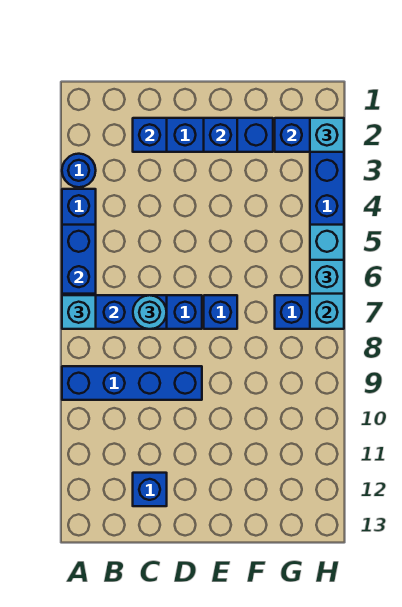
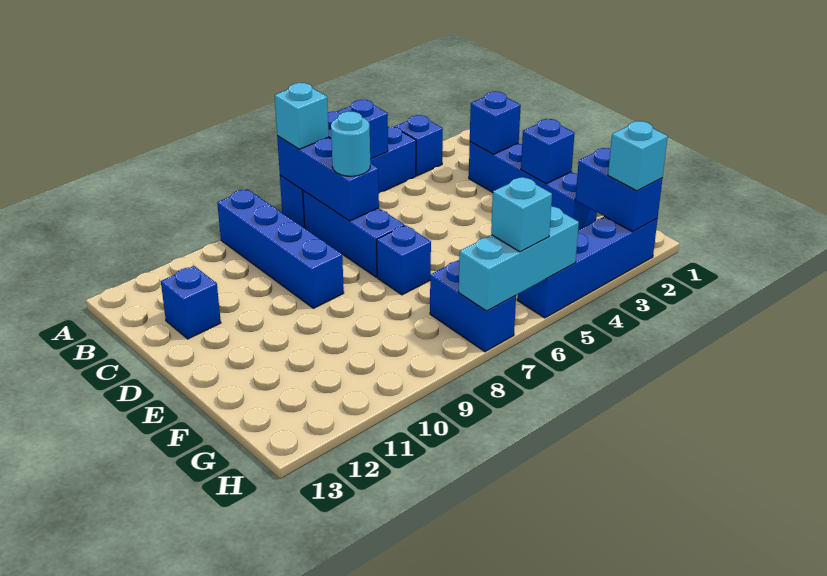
blue round brick A3 level 1 -> blue brick A3 level 1

